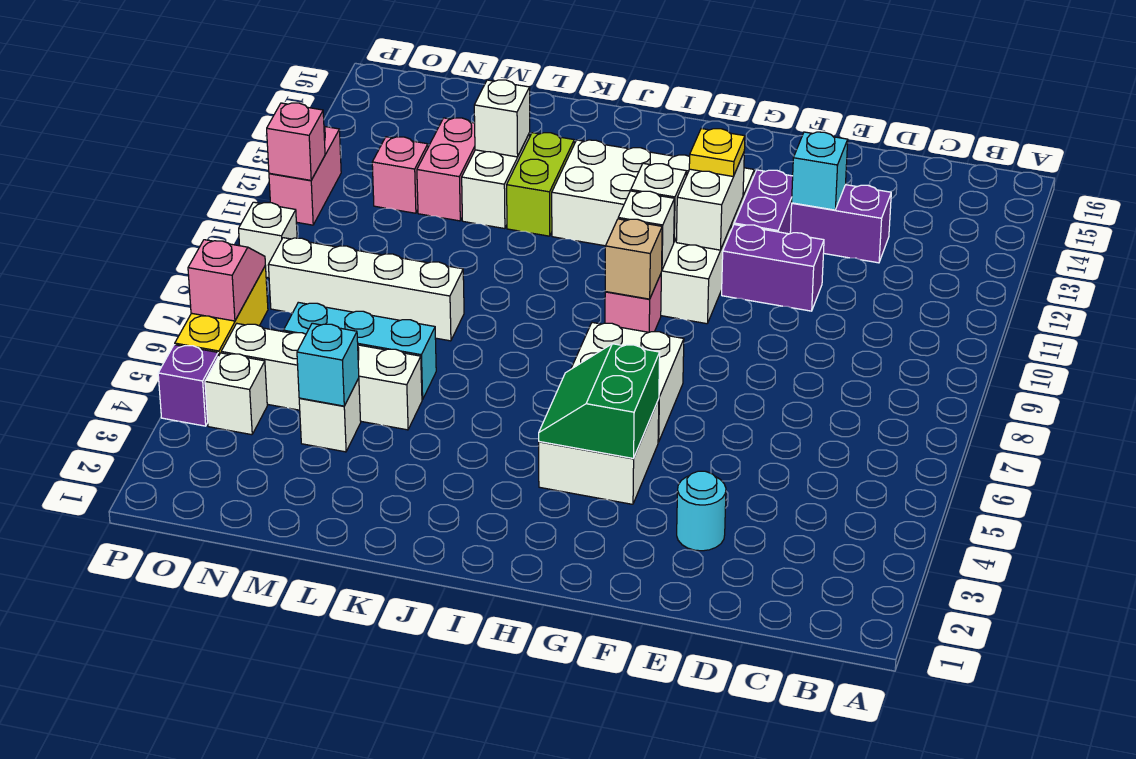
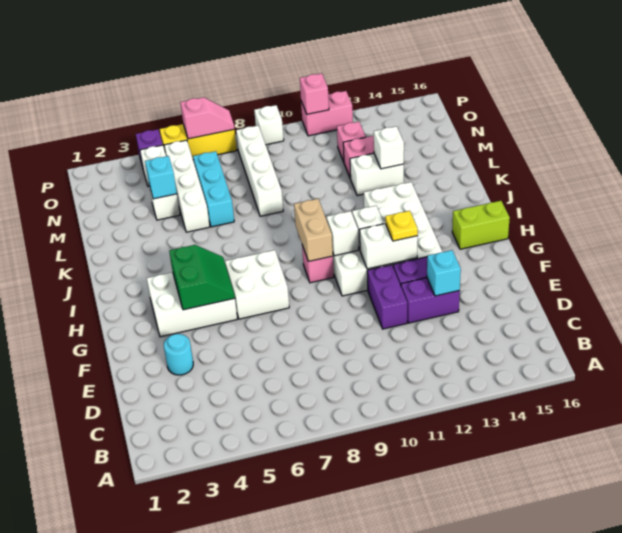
purple brick D13:E13 level 1 -> purple brick E12:E13 level 1
white brick G4:H5 level 1 -> white brick G3:H5 level 1
green slope G4:H5 level 2 top G -> green slope G4:H5 level 2 top 4
tan brick H9 level 2 -> tan brick H9:I9 level 2
lime brick K12:K13 level 1 -> lime brick H15:H16 level 1

